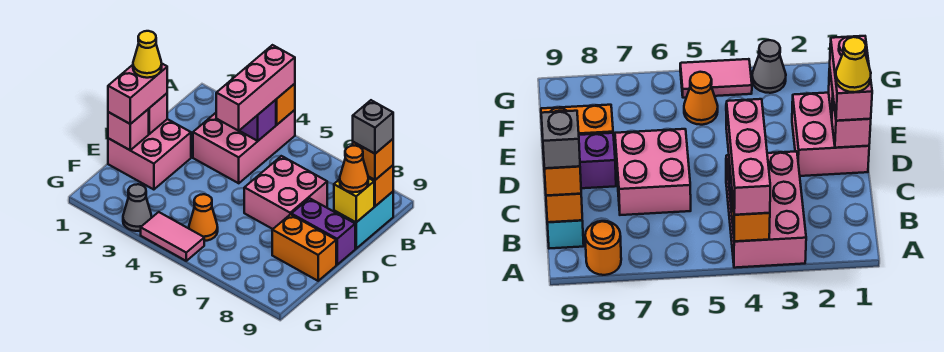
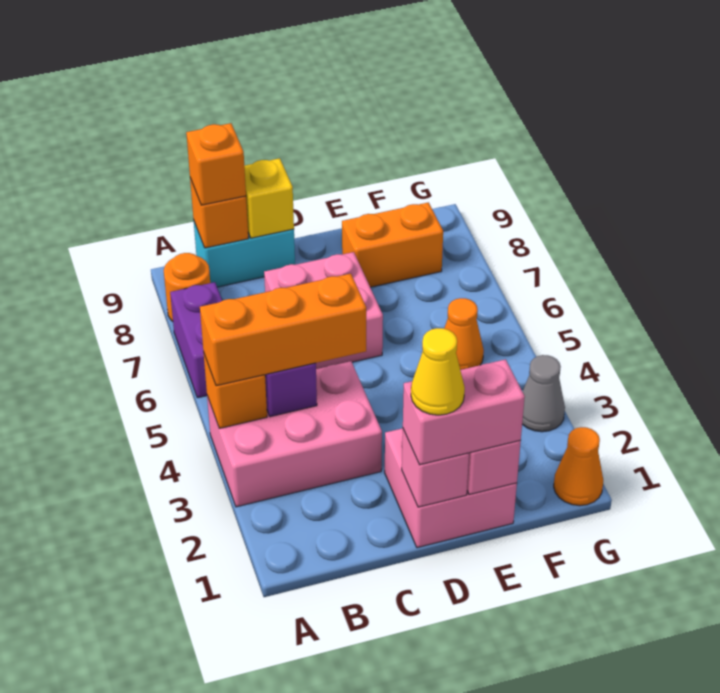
pink brick A4:C4 level 3 -> orange brick A4:C4 level 3
grey brick B9 level 4 -> none
orange cone C9 level 3 -> orange cone G1 level 1
purple brick D8:D9 level 1 -> purple brick A6:A7 level 1
orange brick E8:E9 level 1 -> orange brick E8:F8 level 1
pink tile G4:G5 level 1 -> none

